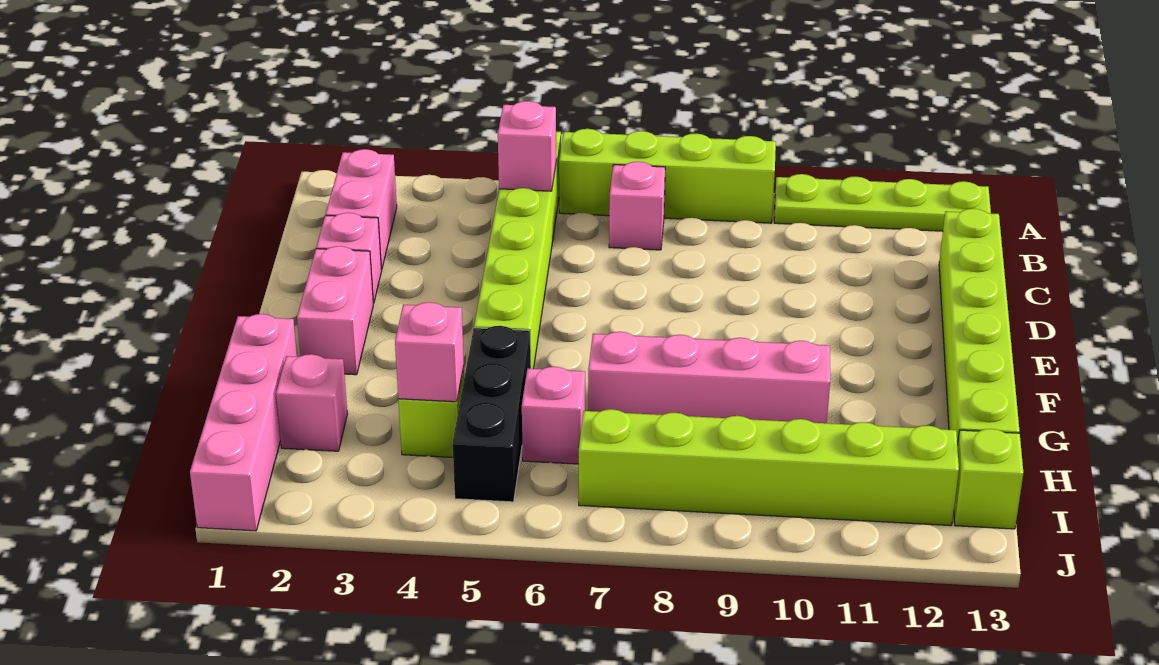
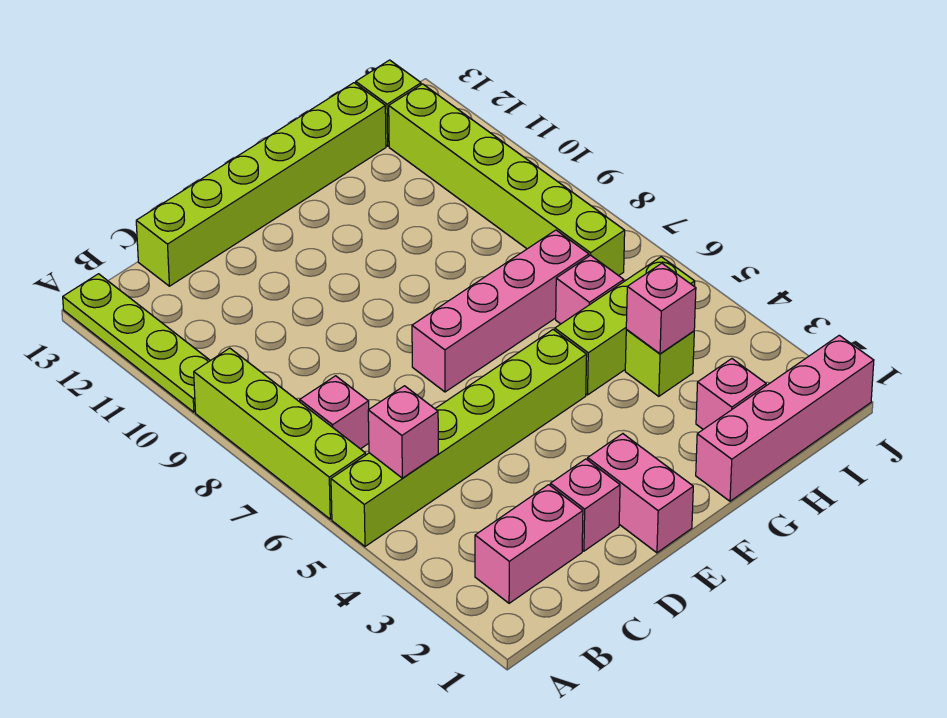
pink brick E2:F2 level 1 -> pink brick E1:E2 level 1
black brick G5:I5 level 1 -> lime brick G5:I5 level 1
pink brick G7:G10 level 1 -> pink brick E7:H7 level 1

